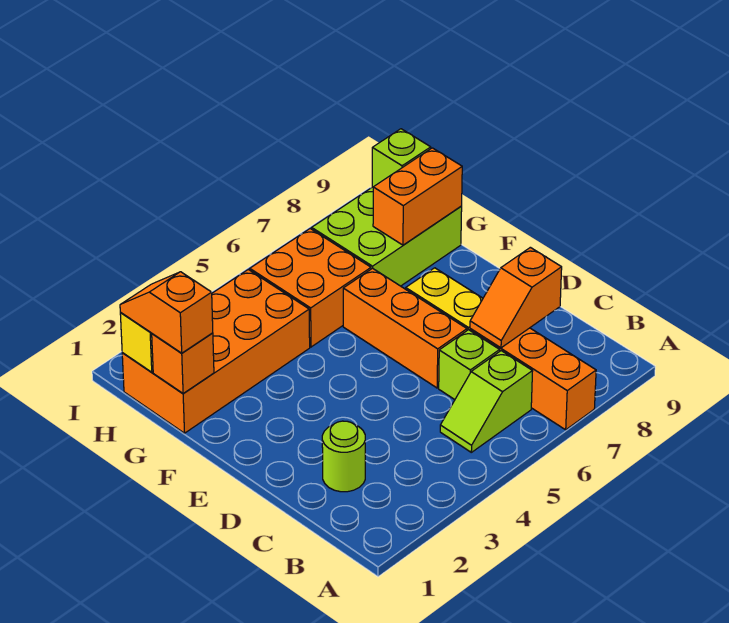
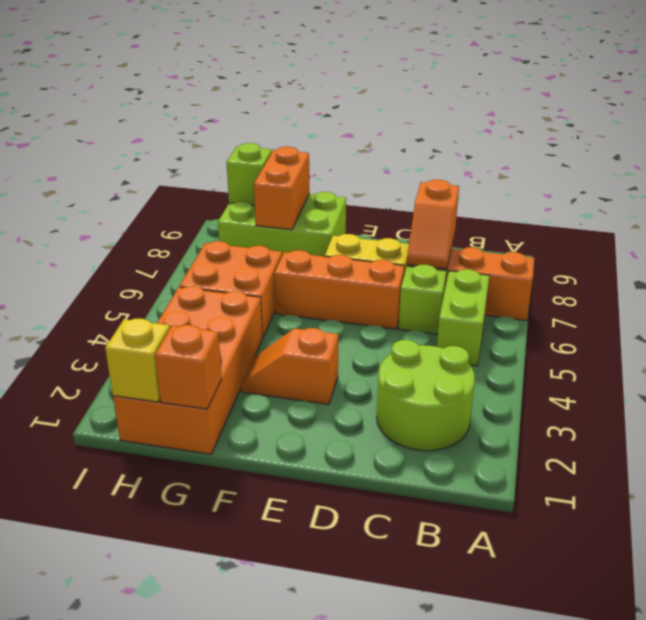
lime slope B5:B6 level 1 top 6 -> lime brick B5:B6 level 1
lime round brick C2 level 1 -> lime round brick B2:C3 level 1
orange slope G1:H1 level 3 top G -> orange slope E3:F3 level 1 top E
lime brick G7:H9 level 1 -> lime brick F8:H9 level 1

